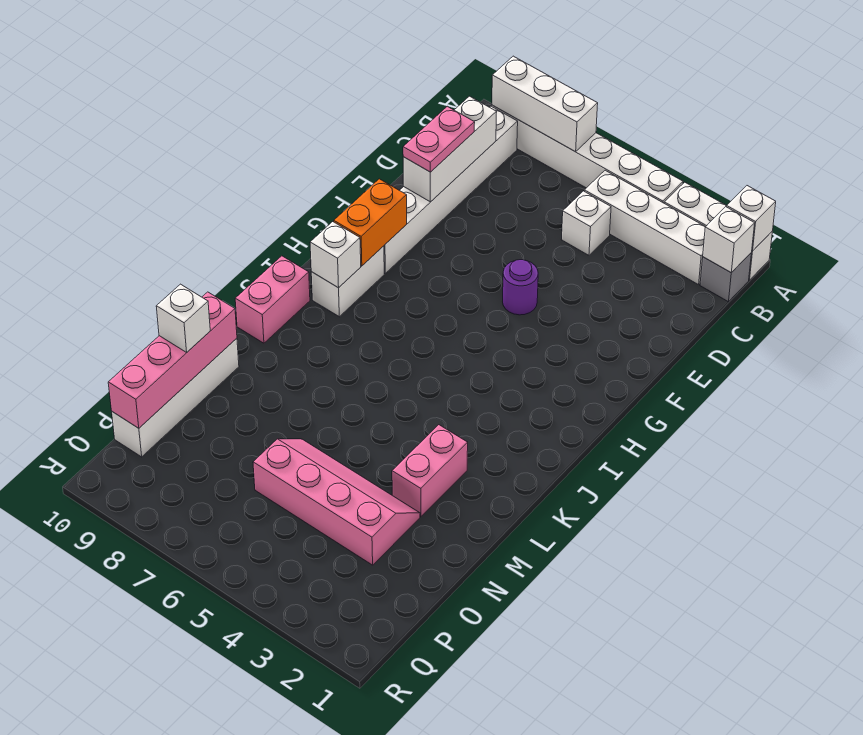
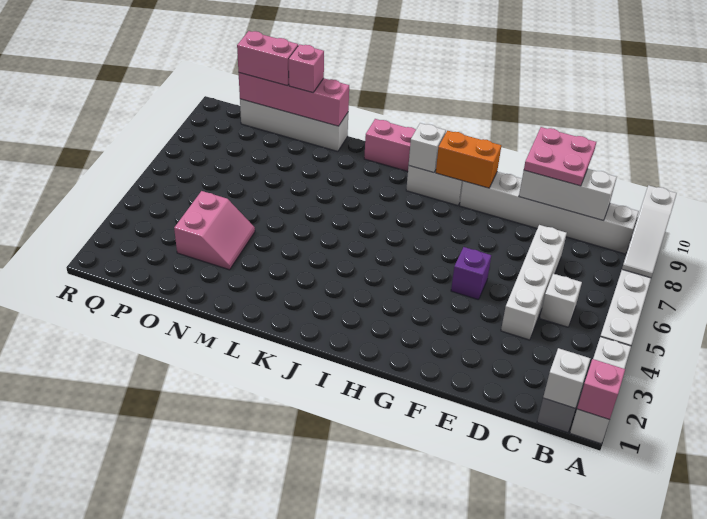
white brick A1 level 2 -> pink brick A1 level 2
white brick A7:A9 level 2 -> white slope A7:A9 level 2 top 9
white brick B2:B5 level 1 -> white brick D4:D7 level 1
pink plate D9:E9 level 3 -> pink plate D9:E10 level 3
purple round brick F5 level 1 -> purple brick F5 level 1
pink brick L3:M3 level 1 -> pink brick O10:P10 level 3
pink slope N3:O6 level 1 top O -> pink slope N3:O4 level 1 top O
white brick N10 level 3 -> pink brick N10 level 3

